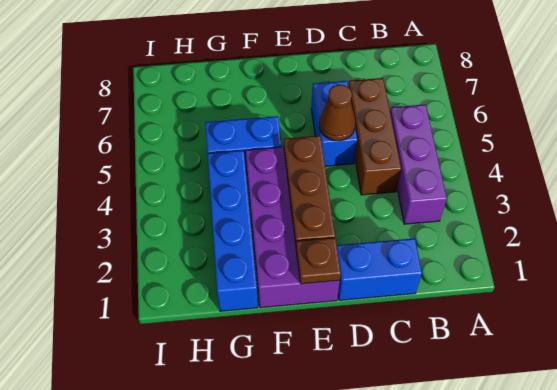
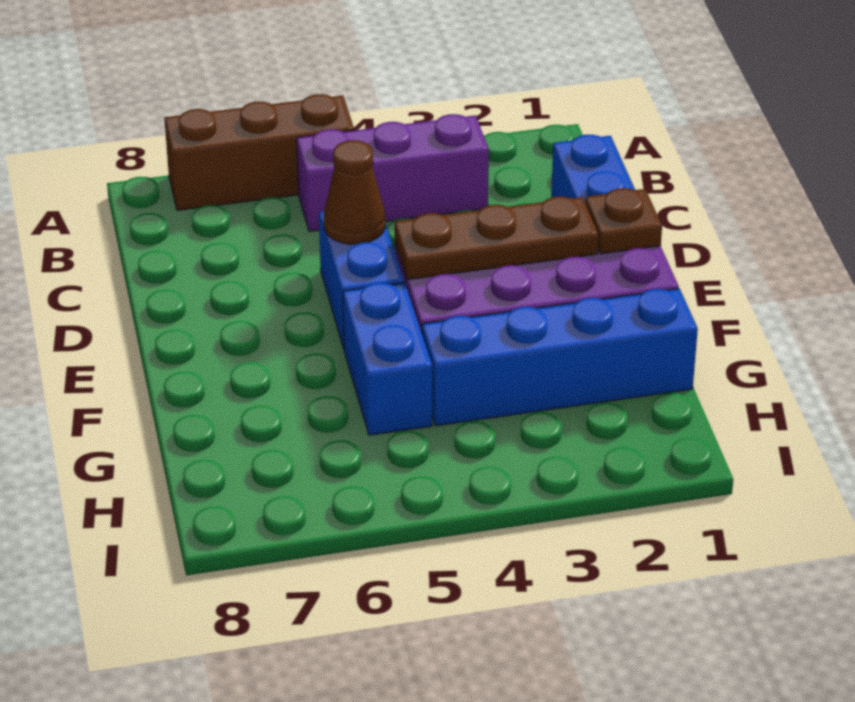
brown brick C4:C6 level 1 -> brown brick A5:A7 level 1
blue brick D5:D6 level 1 -> blue brick D5:E5 level 1

